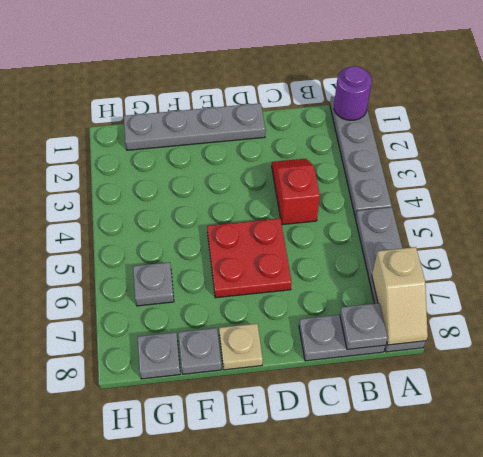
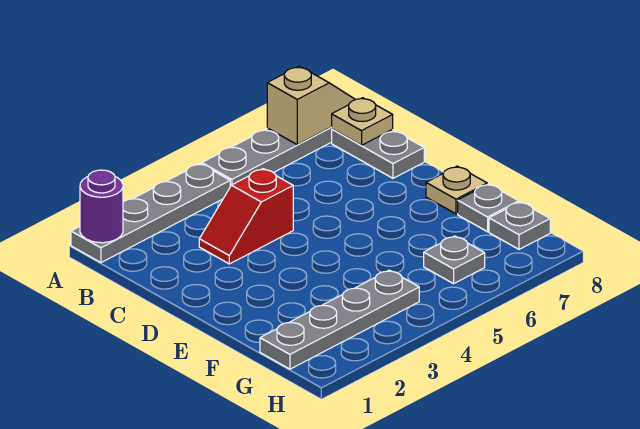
grey plate B8 level 2 -> tan plate B8 level 2
grey plate D1:G1 level 1 -> grey plate G1:G4 level 1
red plate D5:E6 level 1 -> none

